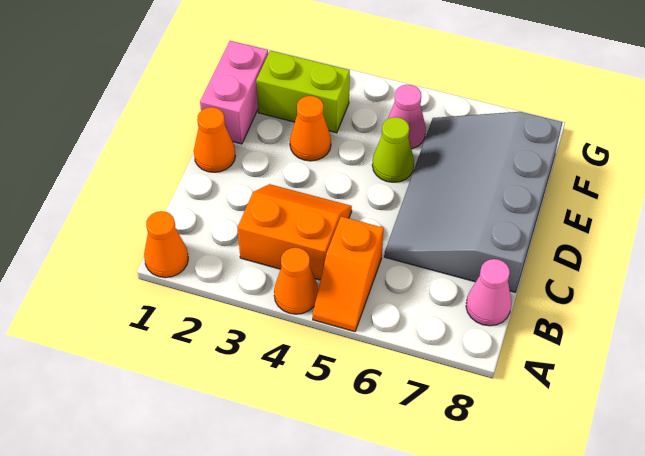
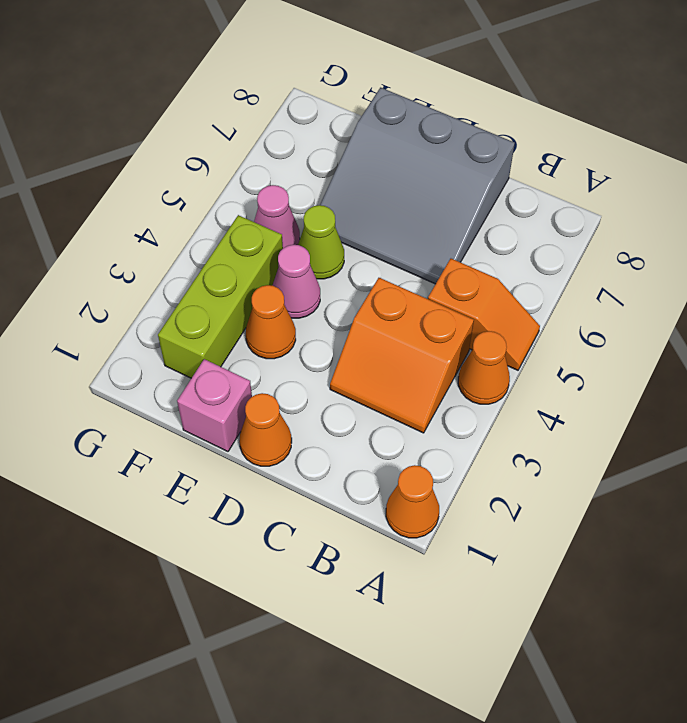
orange slope B3:C4 level 1 top B -> orange slope B3:C4 level 1 top 4
pink cone B8 level 1 -> pink cone E4 level 1
grey slope C6:F8 level 1 top 8 -> grey slope C6:E8 level 1 top 8
pink brick E1:F1 level 1 -> pink brick E1 level 1
lime brick F2:F3 level 1 -> lime brick F2:F4 level 1

